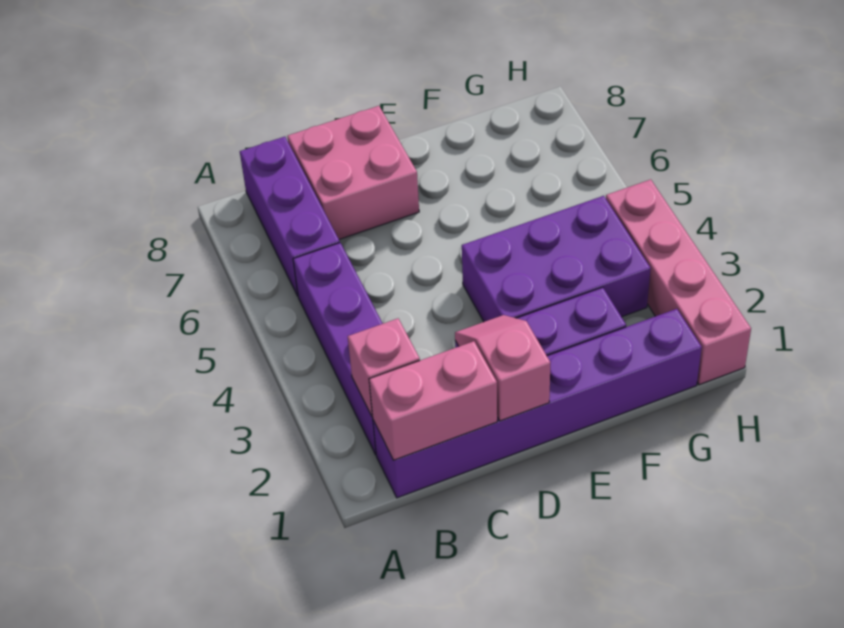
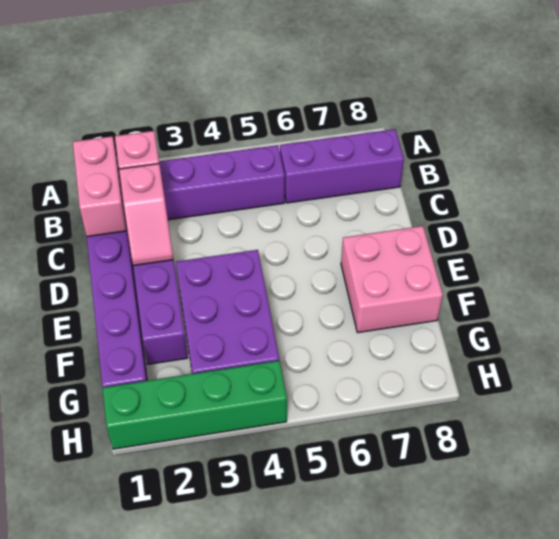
pink brick C7:D8 level 1 -> pink brick E7:F8 level 1
pink slope D1:D2 level 2 top 1 -> pink slope C2:D2 level 2 top C
pink brick H1:H4 level 1 -> green brick H1:H4 level 1

